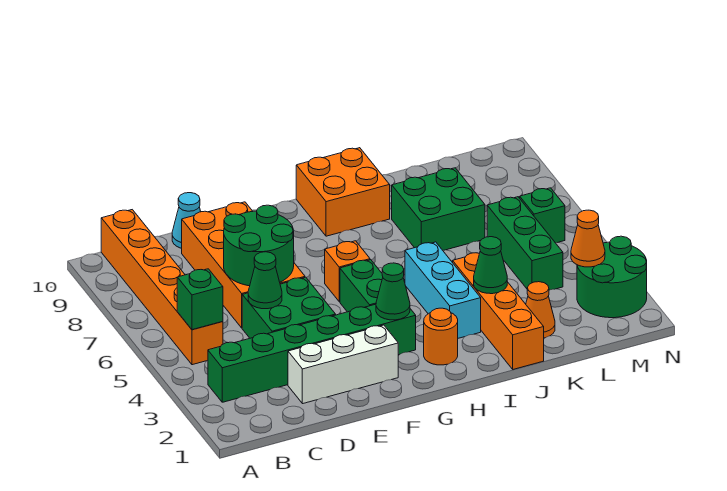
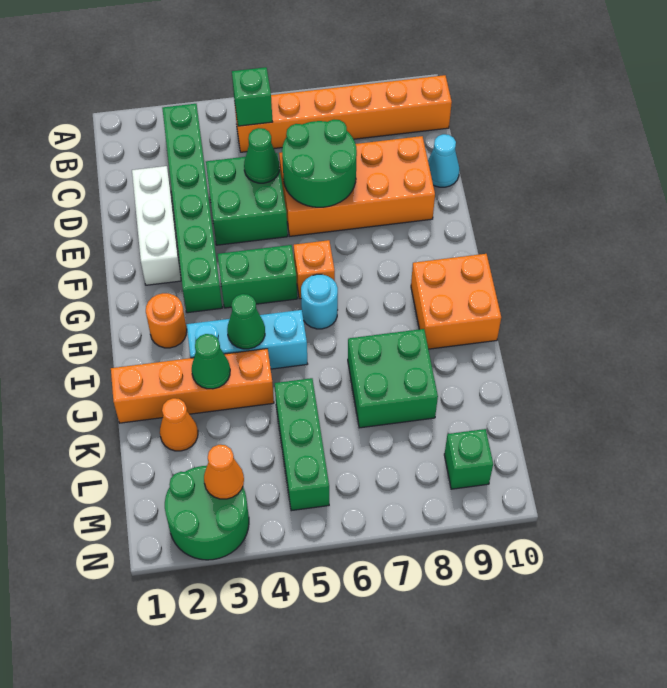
green cone G3 level 2 -> green cone I4 level 2
none -> cyan round brick H6 level 1
green brick L4:L6 level 1 -> green brick K5:M5 level 1
green brick M6 level 1 -> green brick M9 level 1

